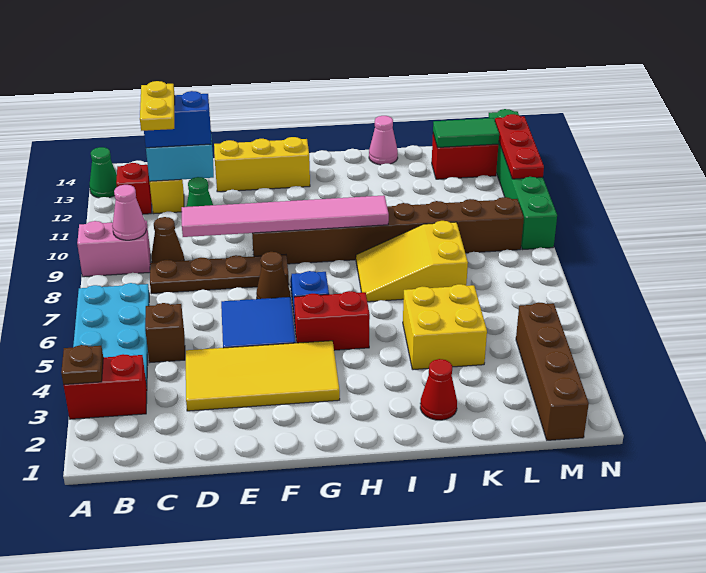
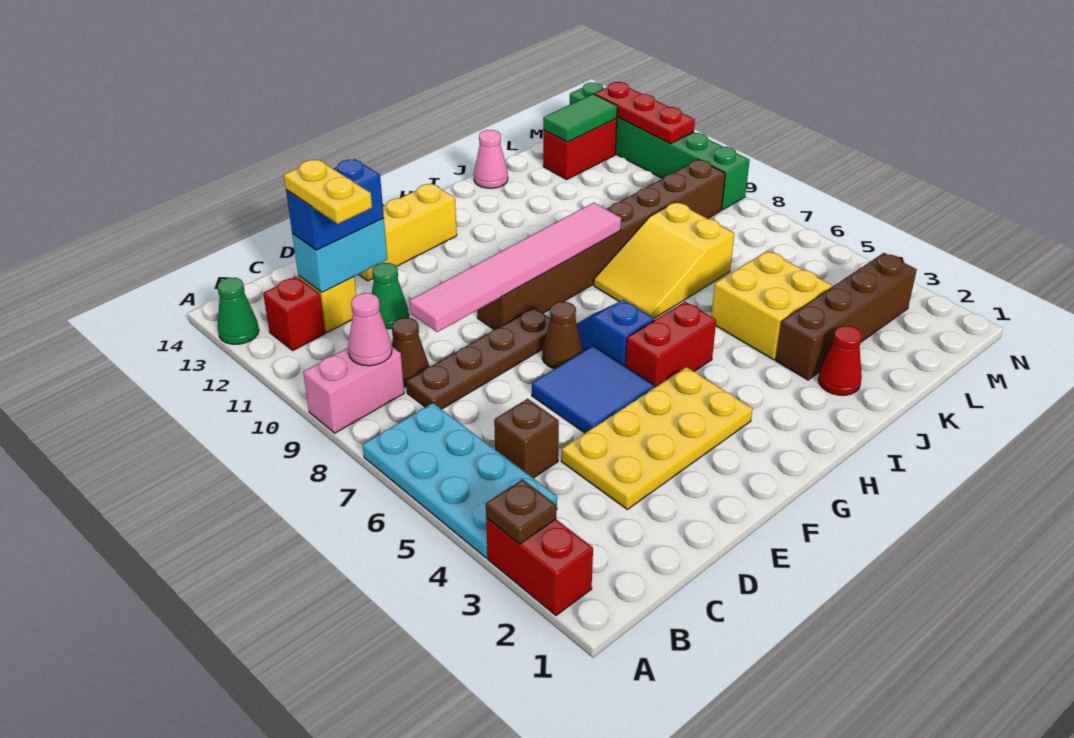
red brick A3:B3 level 1 -> red brick A2:A3 level 1
yellow tile D3:G4 level 1 -> yellow plate D3:G4 level 1
brown brick M1:M4 level 1 -> brown brick J3:M3 level 1

